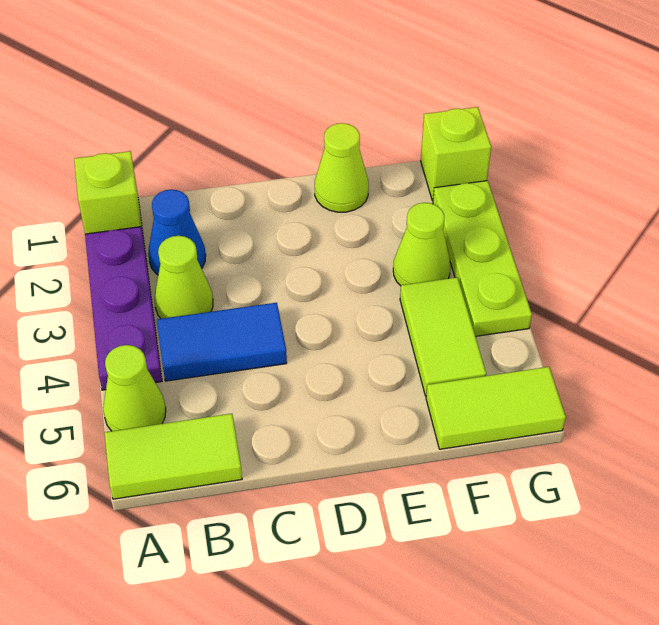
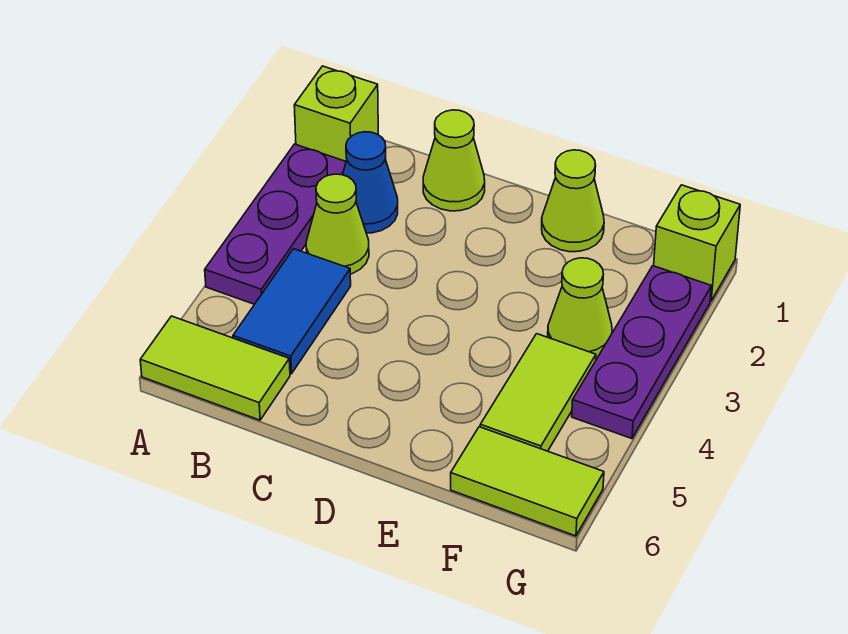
lime cone A5 level 1 -> lime cone C1 level 1
blue tile B4:C4 level 1 -> blue tile B4:B5 level 1
lime plate G2:G4 level 1 -> purple plate G2:G4 level 1

